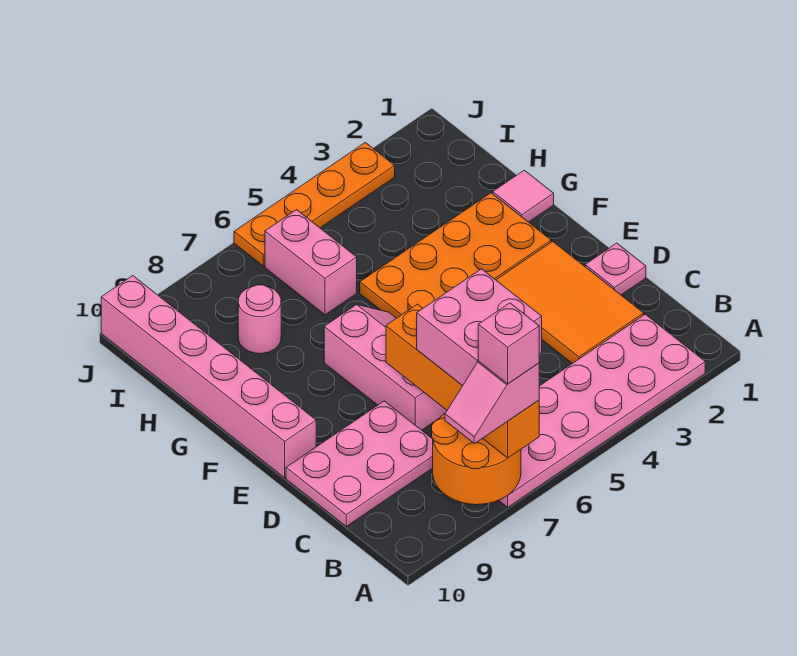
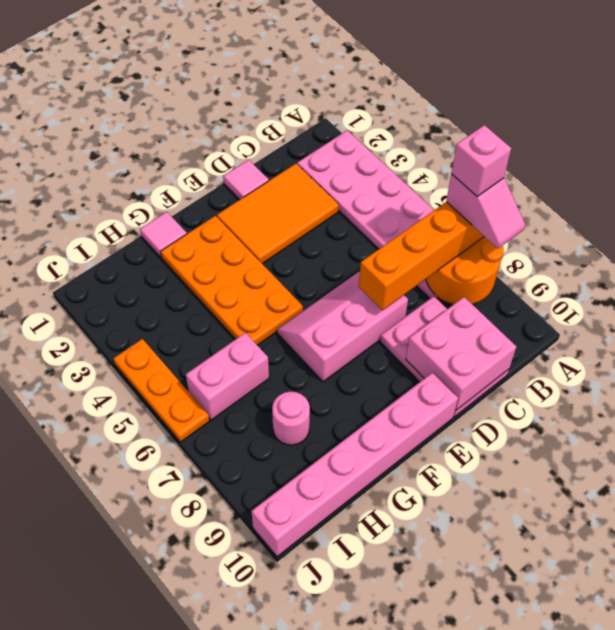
pink brick B6:C7 level 4 -> pink brick C9:D10 level 2
pink plate D1 level 1 -> pink tile D1 level 1
orange plate J3:J6 level 1 -> orange plate J4:J6 level 1

